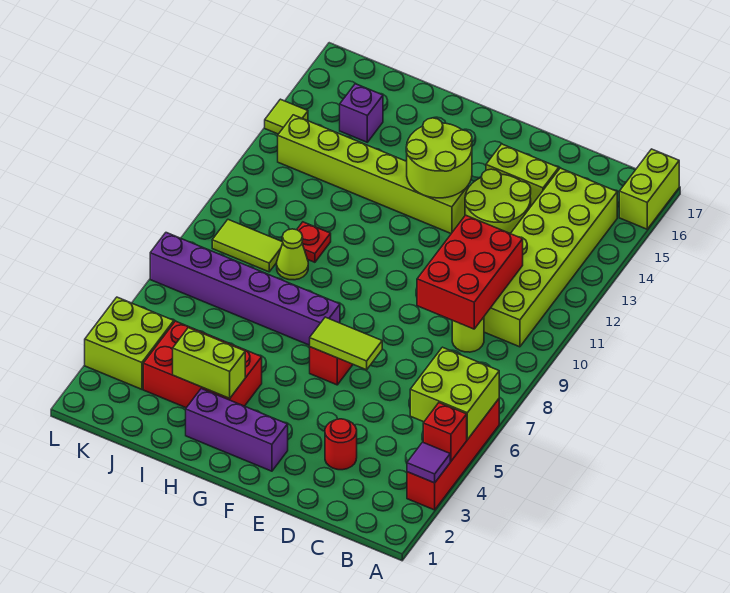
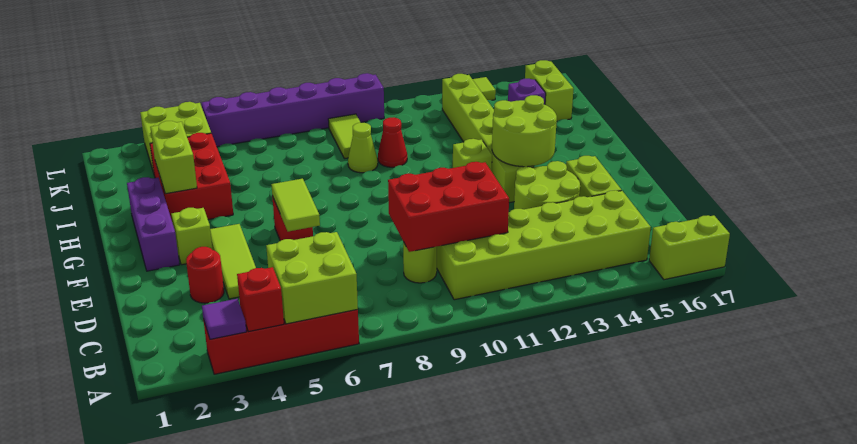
none -> lime tile D4:F4 level 1
none -> lime brick F3 level 1
purple brick G7:L7 level 1 -> purple brick L5:L10 level 1
none -> lime brick G12 level 1
red plate I10 level 1 -> red cone I10 level 1
none -> lime brick J16:K16 level 1

